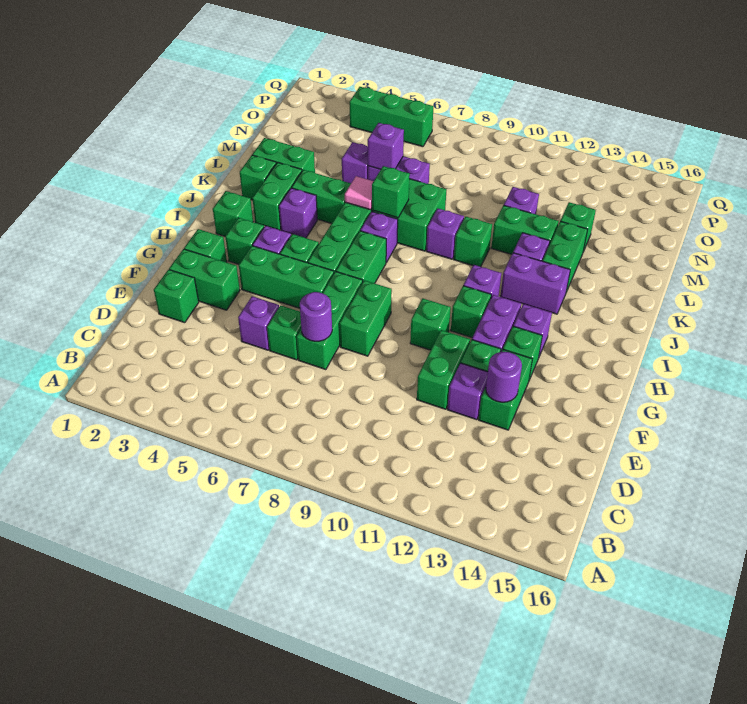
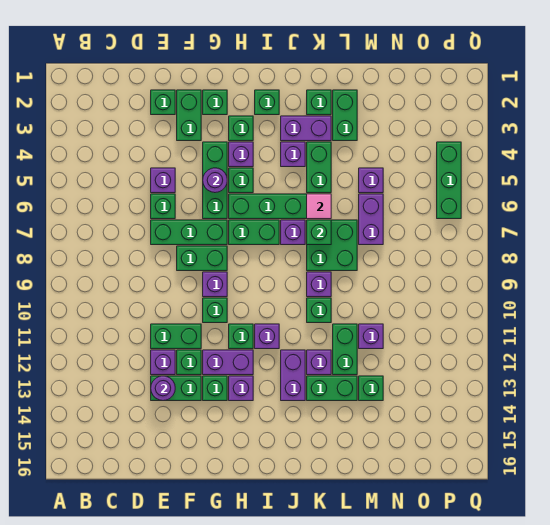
purple round brick E7 level 2 -> purple round brick G5 level 2
green brick J3:K3 level 1 -> purple brick J3:K3 level 1
purple brick M6 level 2 -> purple brick G9 level 1

